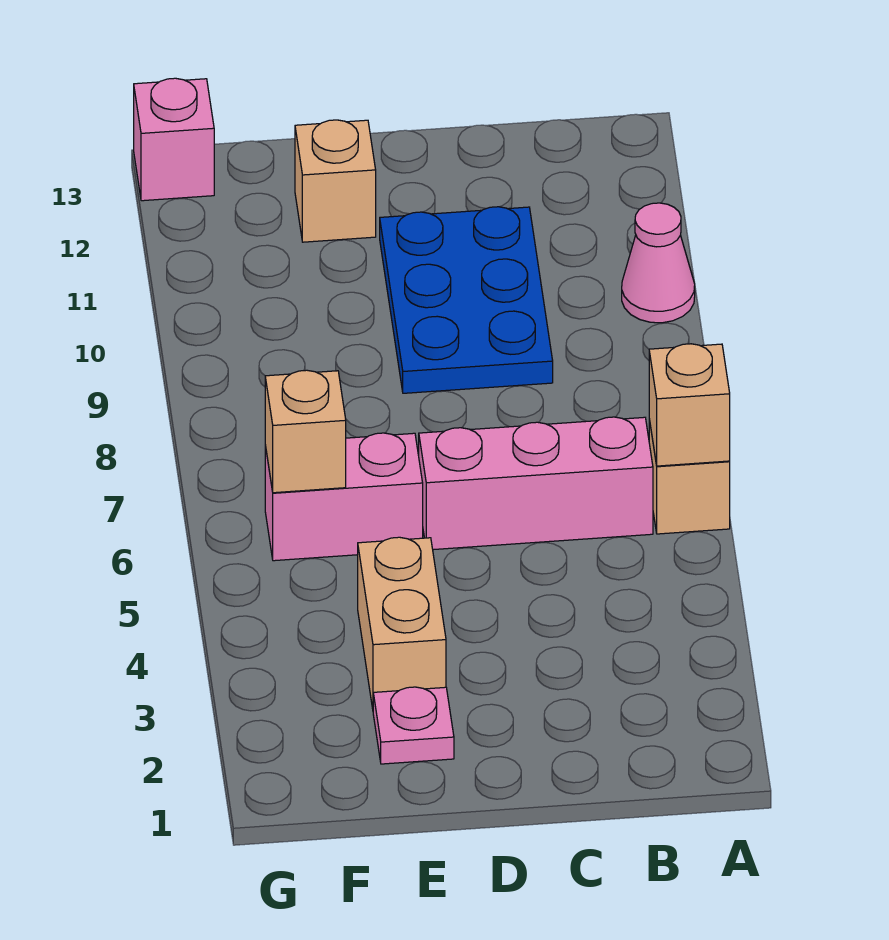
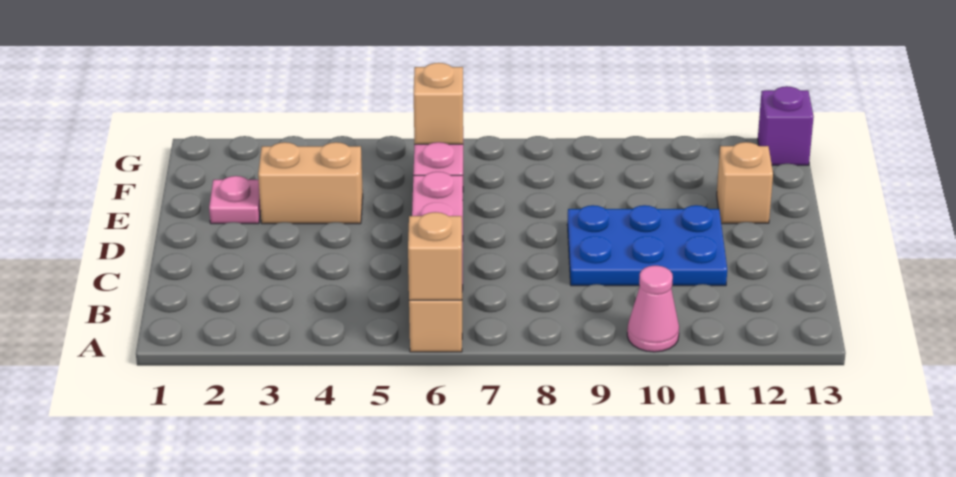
pink brick G13 level 1 -> purple brick G13 level 1

